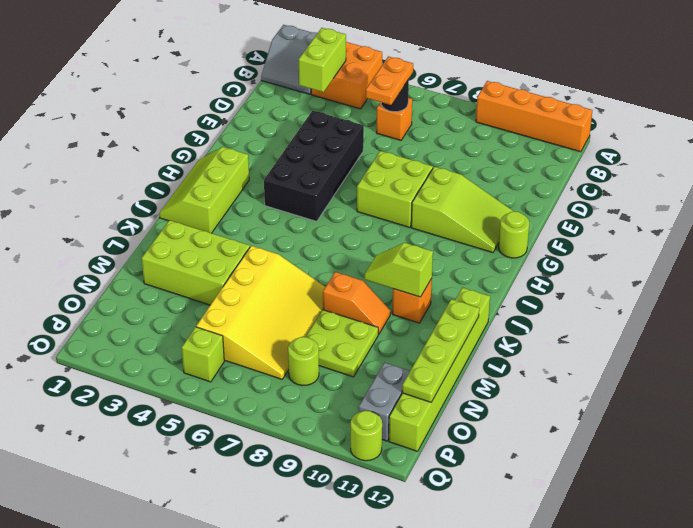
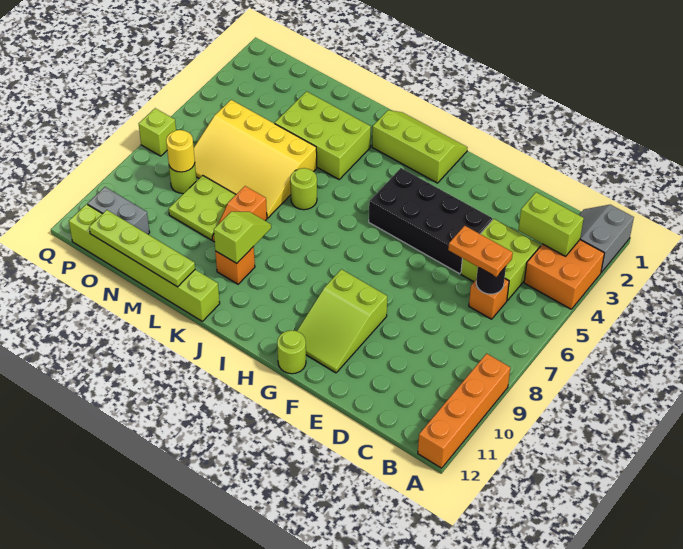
lime brick F7:G8 level 1 -> lime brick C4:D5 level 1
lime brick L2:M4 level 1 -> lime brick K3:M4 level 1
none -> yellow round brick O8 level 2
lime brick P5 level 1 -> lime brick Q7 level 1
lime round brick Q11 level 1 -> lime round brick K6 level 1

